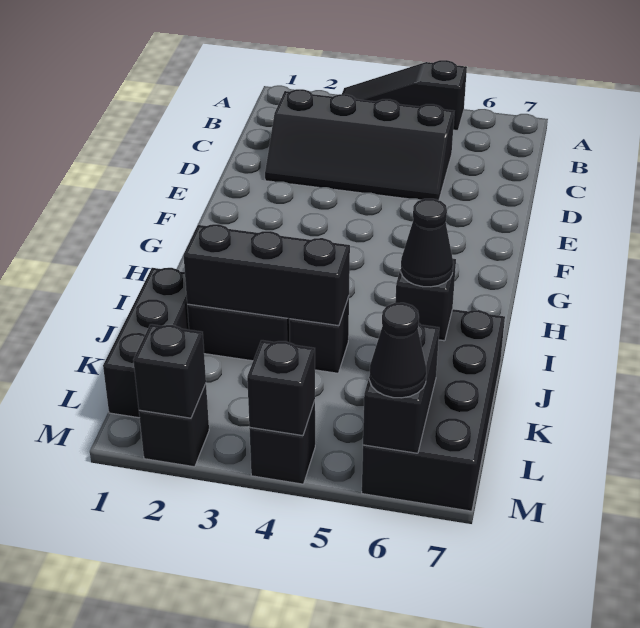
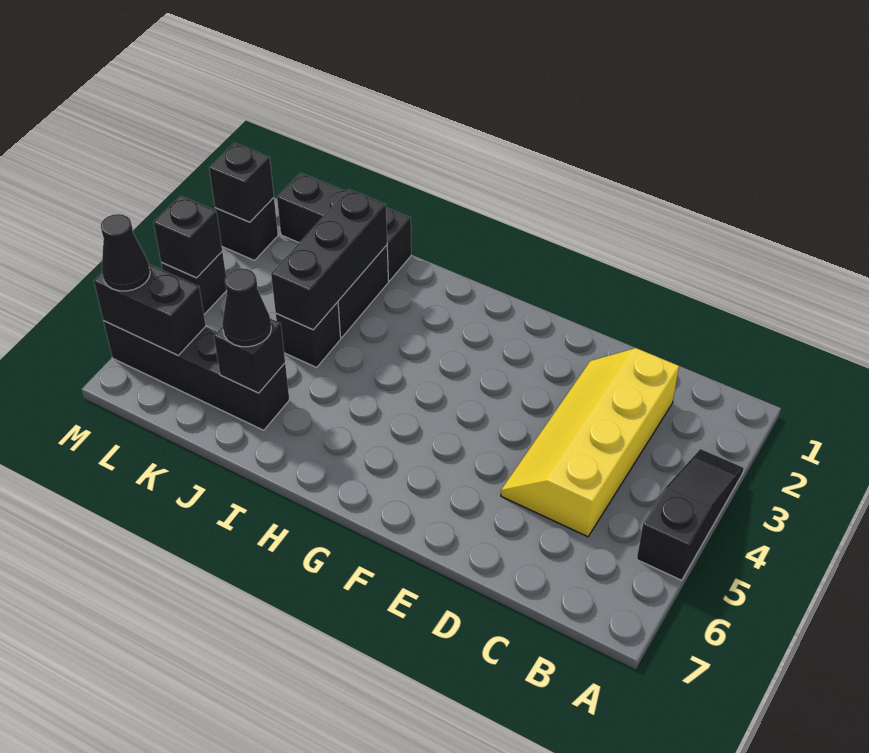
black slope C2:D5 level 1 top C -> yellow slope C2:D5 level 1 top C
black brick J6:M7 level 1 -> black brick J6:M6 level 1

